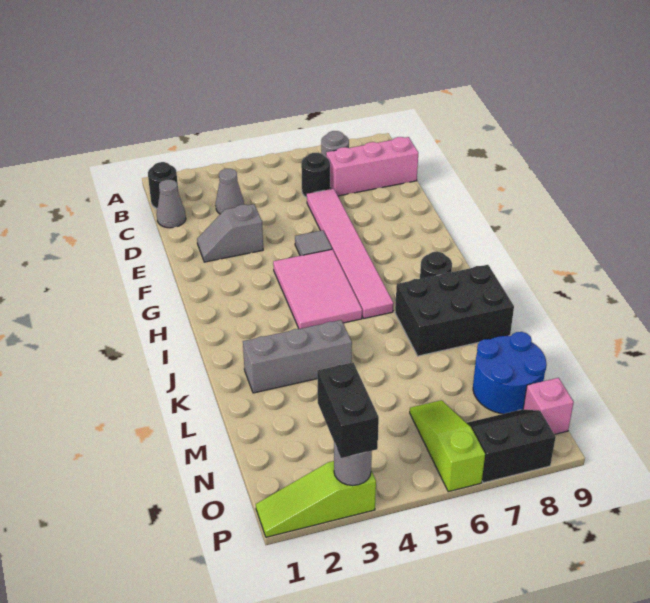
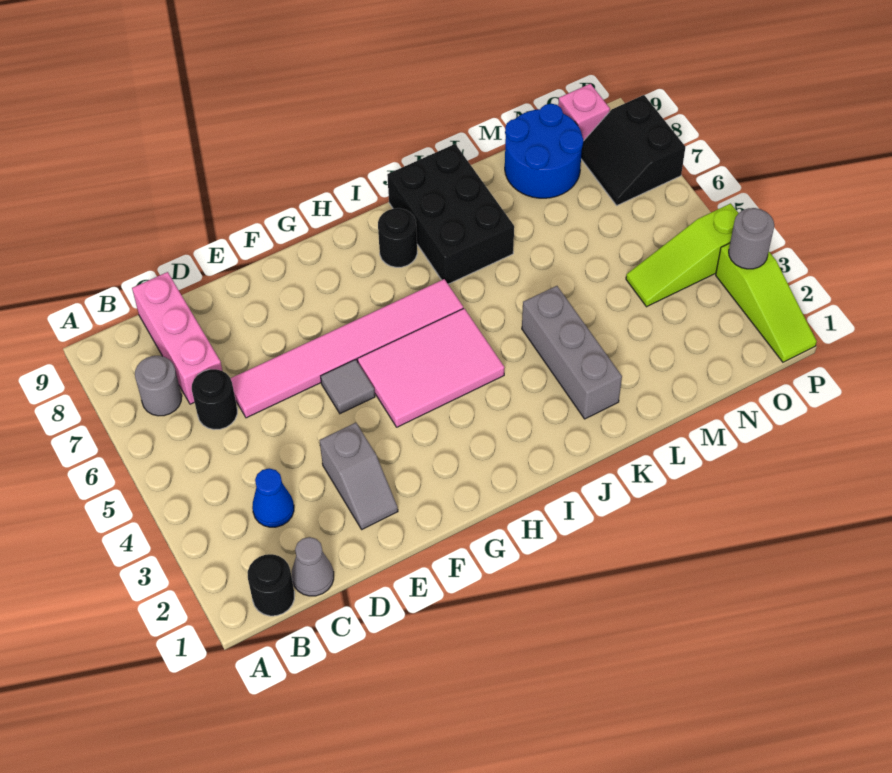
grey cone C3 level 1 -> blue cone C3 level 1
lime slope N6:P6 level 1 top P -> lime slope N4:P4 level 1 top P
black brick O3:P3 level 3 -> none

